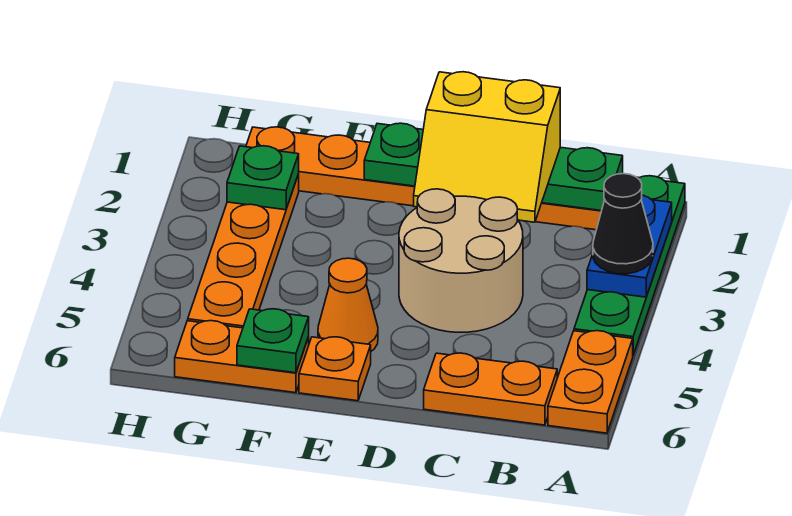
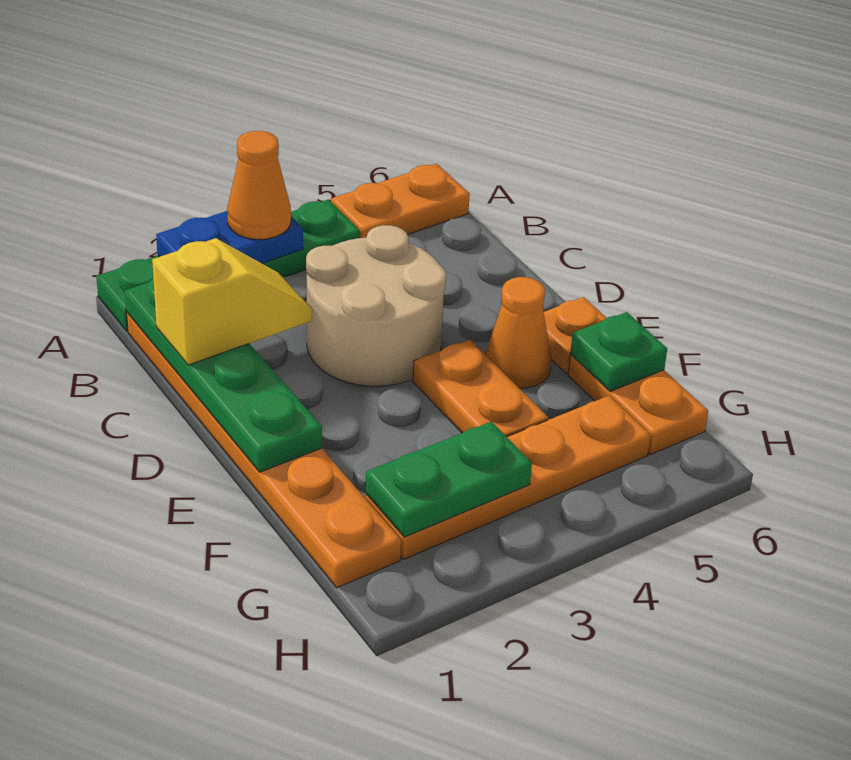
black cone A3 level 3 -> orange cone A3 level 3
orange plate B6:C6 level 1 -> orange plate E4:F4 level 1
yellow slope C1:D2 level 3 top 1 -> yellow slope C1:C2 level 3 top 1
green plate G2 level 2 -> green plate G2:G3 level 2

